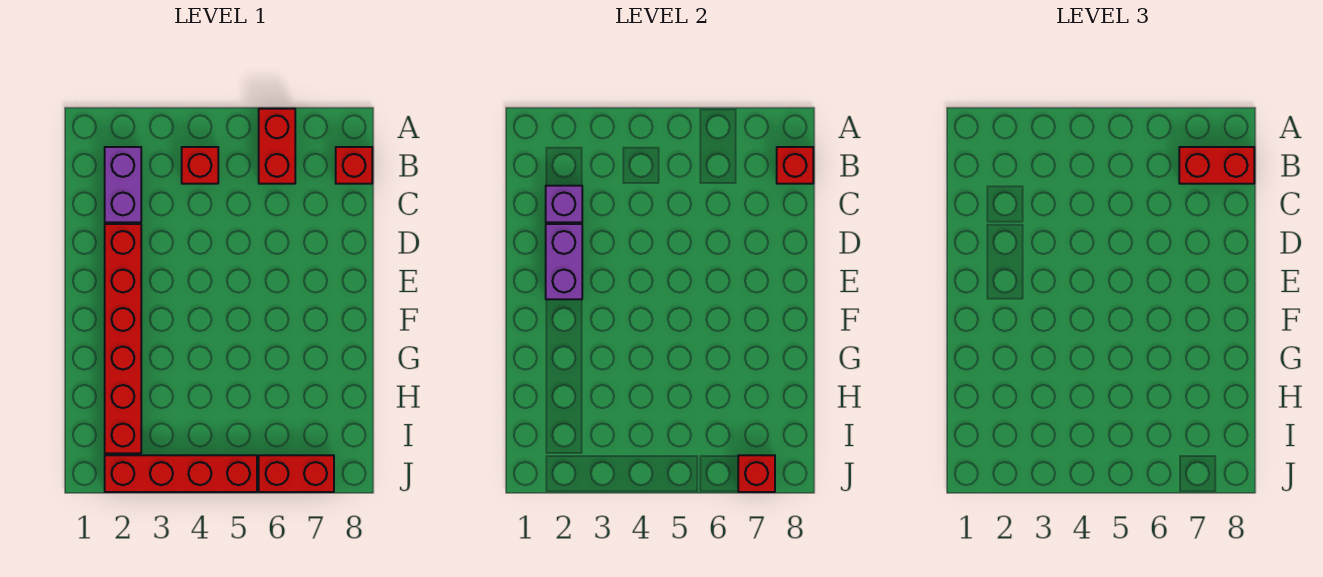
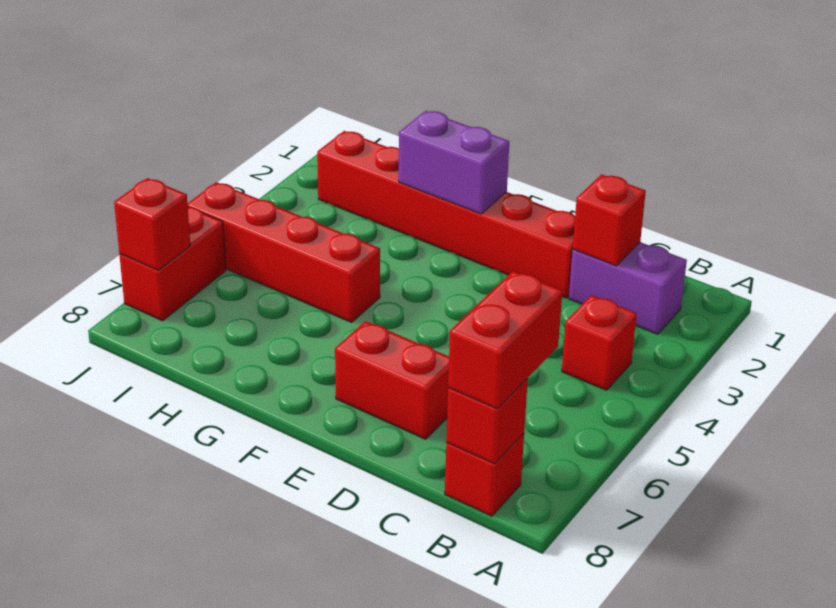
red brick A6:B6 level 1 -> red brick D7:E7 level 1
purple brick C2 level 2 -> red brick C2 level 2
purple brick D2:E2 level 2 -> purple brick F2:G2 level 2
red brick J2:J5 level 1 -> red brick G5:J5 level 1

